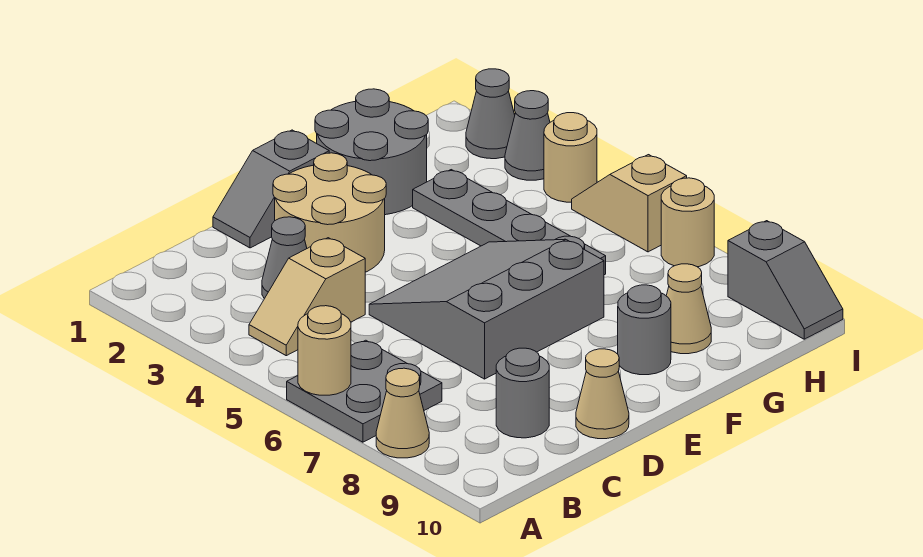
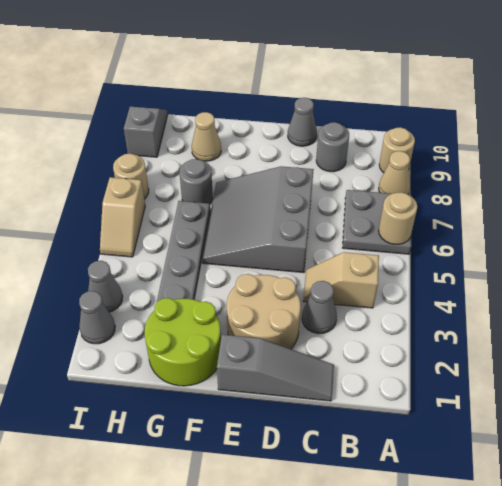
tan slope B4:C4 level 1 top C -> tan slope B4:C4 level 1 top B
grey slope D1:E1 level 1 top E -> grey slope C1:E1 level 1 top E
grey slope D5:F7 level 1 top 7 -> grey slope D5:F7 level 1 top D
tan cone D10 level 1 -> grey cone D10 level 1
grey round brick F1:G2 level 1 -> lime round brick F1:G2 level 1
grey round brick F9 level 1 -> grey round brick G7 level 1
tan round brick I4 level 1 -> tan round brick A9 level 1

